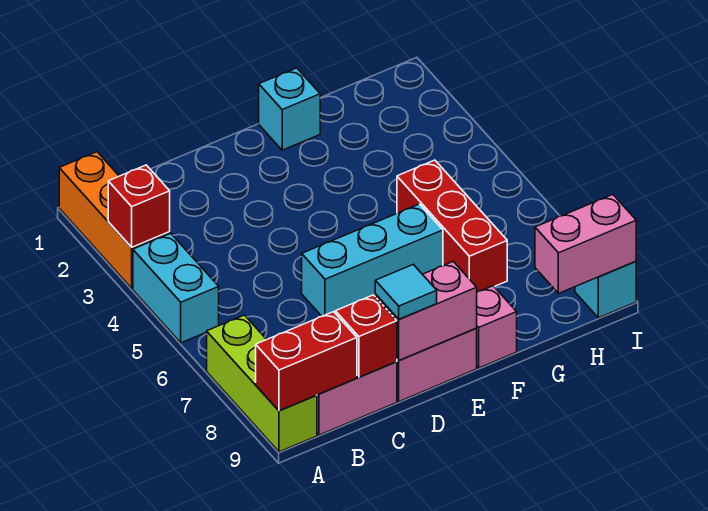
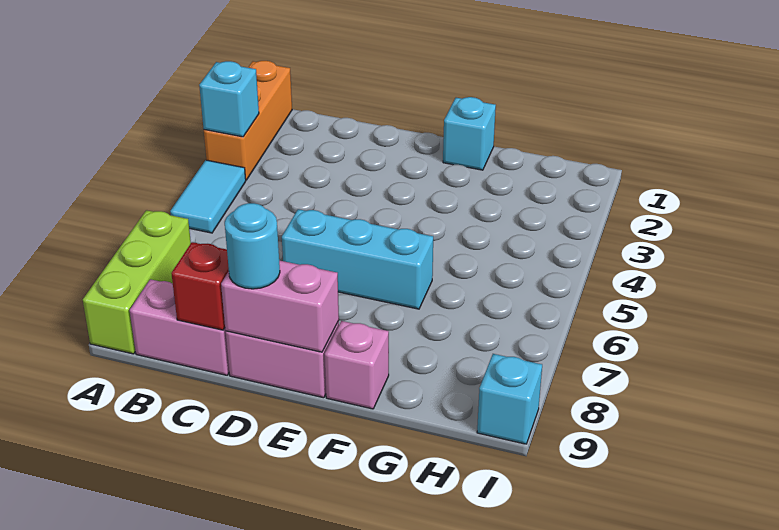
red brick A3 level 2 -> cyan brick A3 level 2
cyan brick A4:A5 level 1 -> cyan tile A4:A5 level 1
red brick A9:B9 level 2 -> none
cyan tile D9 level 3 -> cyan round brick D9 level 3
red brick G5:G7 level 1 -> none
pink brick H9:I9 level 2 -> none

